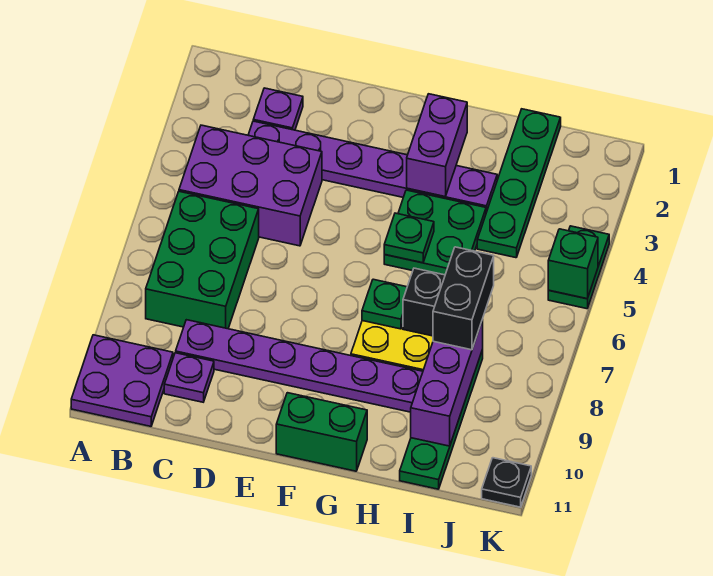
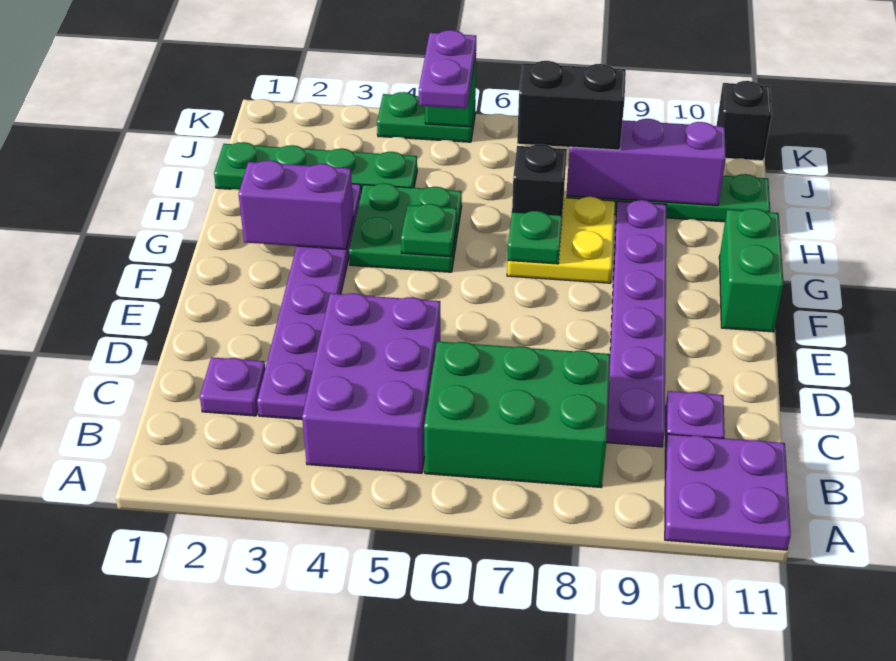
none -> purple plate J5:K5 level 3
black plate K11 level 1 -> black brick K11 level 1

